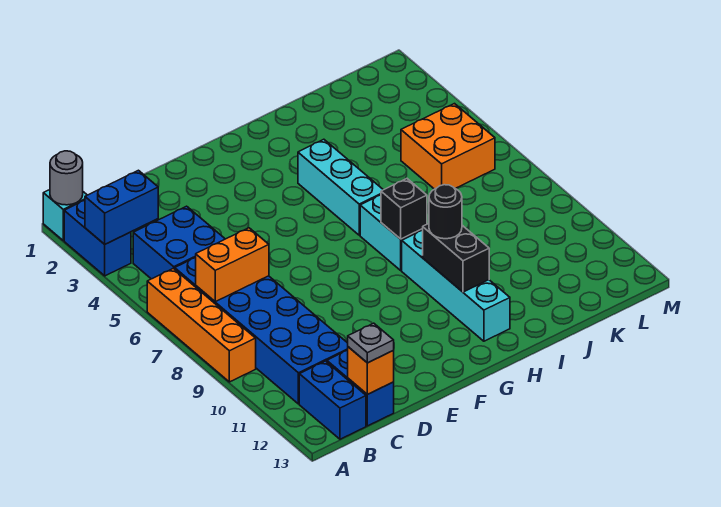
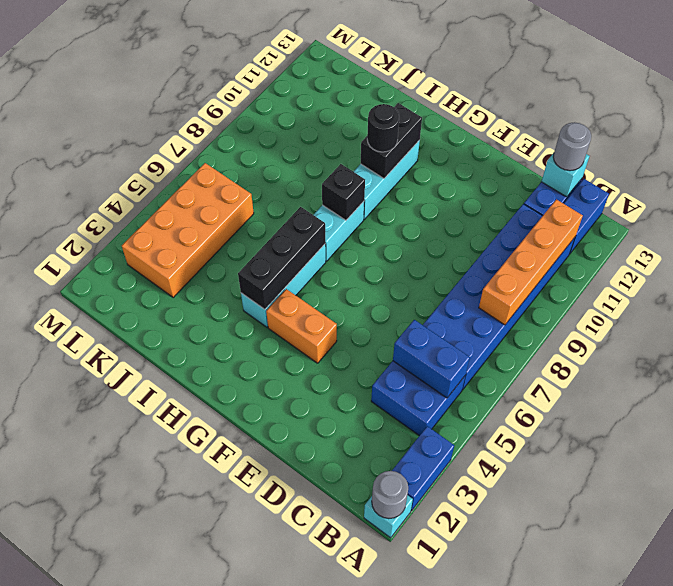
blue brick A3:B3 level 2 -> blue brick B5:C5 level 2
orange brick A6:A9 level 1 -> orange brick B8:B11 level 2
orange brick B7:C7 level 2 -> orange brick F4:G4 level 1
orange brick C13 level 2 -> cyan brick C13 level 2
grey plate C13 level 3 -> grey round brick C13 level 3
none -> black brick H4:H6 level 2
cyan brick H9:H12 level 1 -> cyan brick H9:H11 level 1
orange brick K5:L6 level 1 -> orange brick K3:L6 level 1

